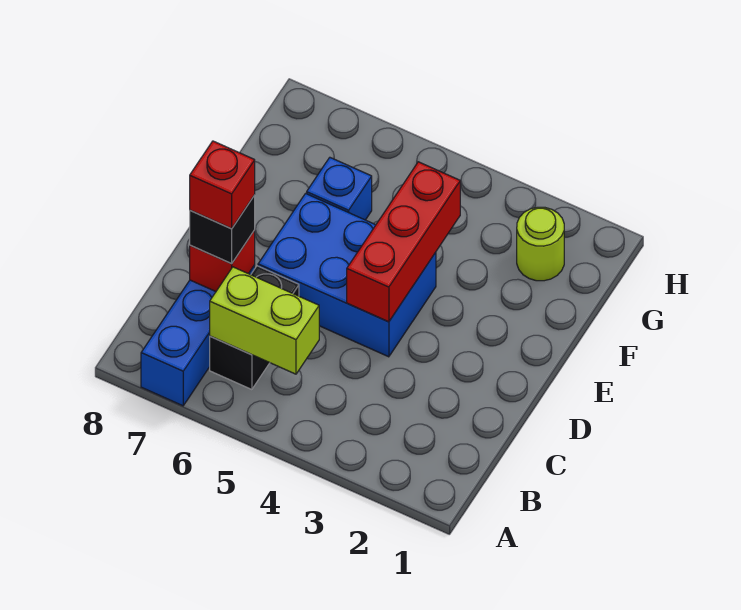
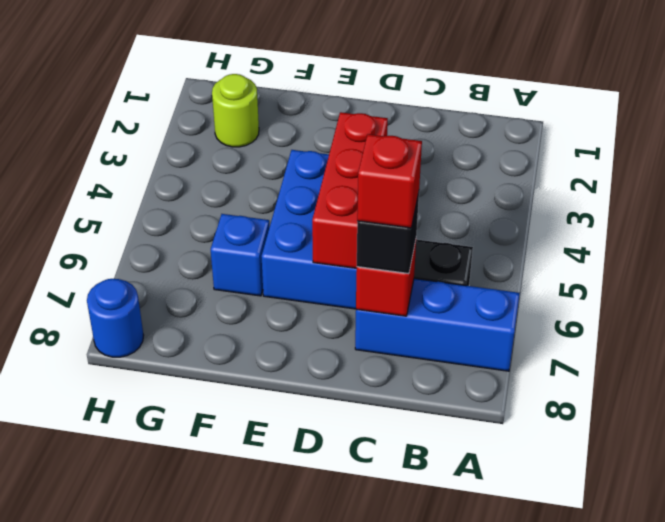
lime brick B5:B6 level 2 -> none
red brick D4:F4 level 2 -> red brick D4:D6 level 2
none -> blue round brick H8 level 1

